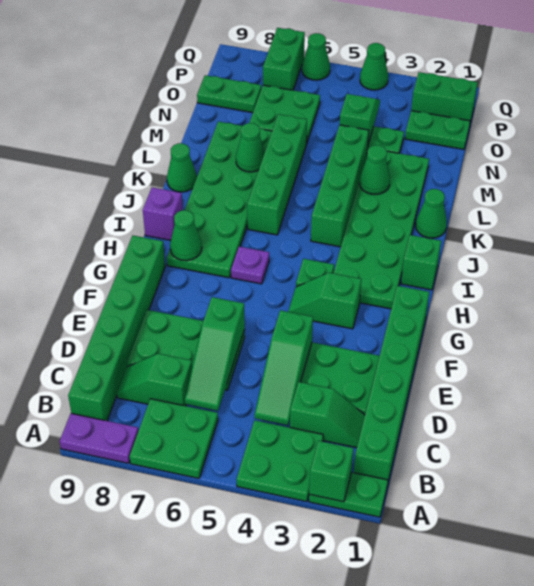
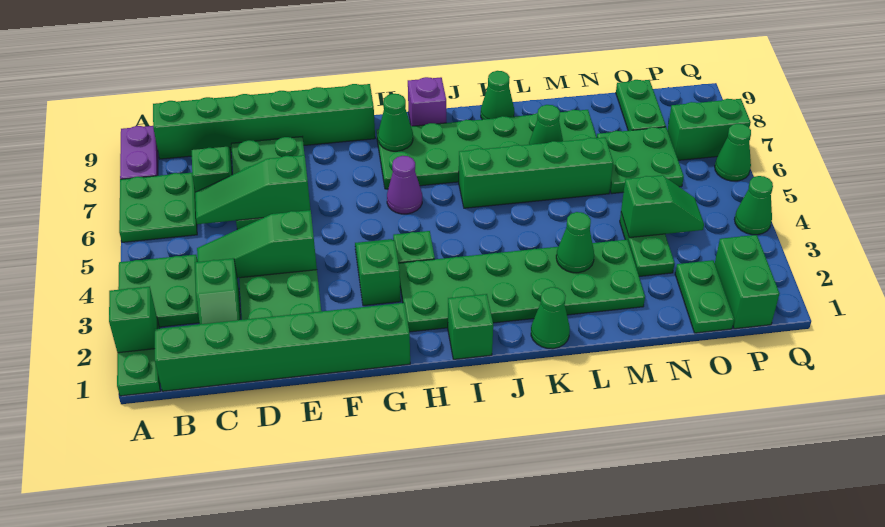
purple plate H6 level 1 -> purple cone H6 level 1
green brick J4:M4 level 1 -> none

